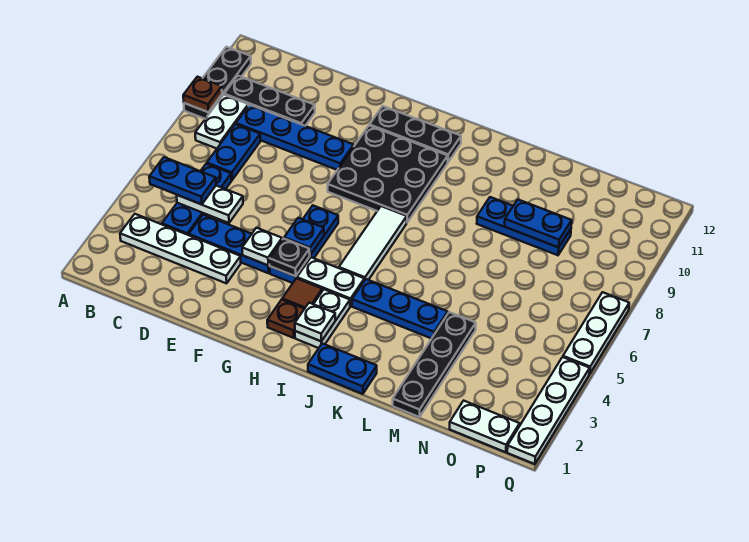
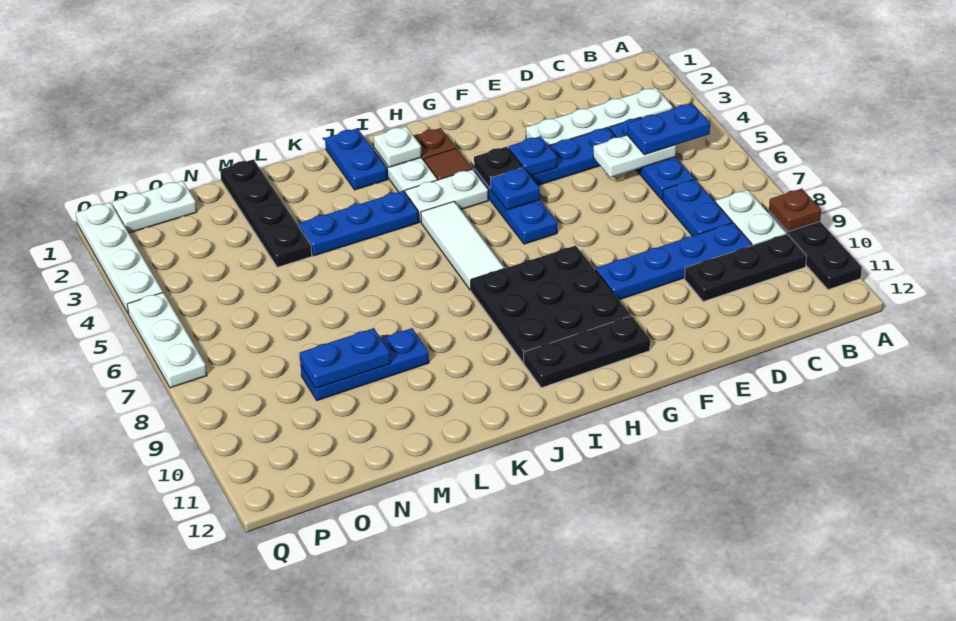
white plate F4 level 2 -> blue plate F4 level 2
blue plate J1:K1 level 1 -> blue plate J1:J2 level 1

